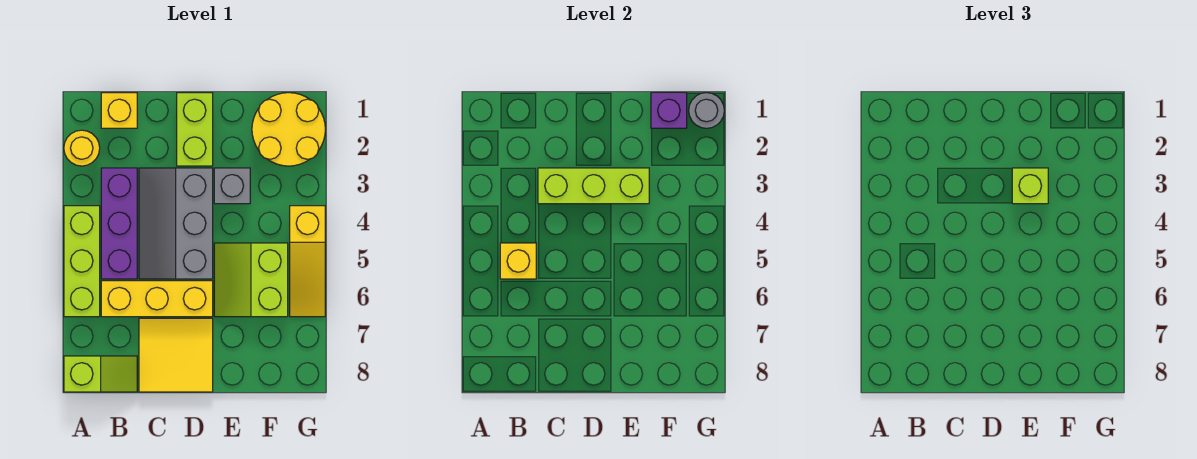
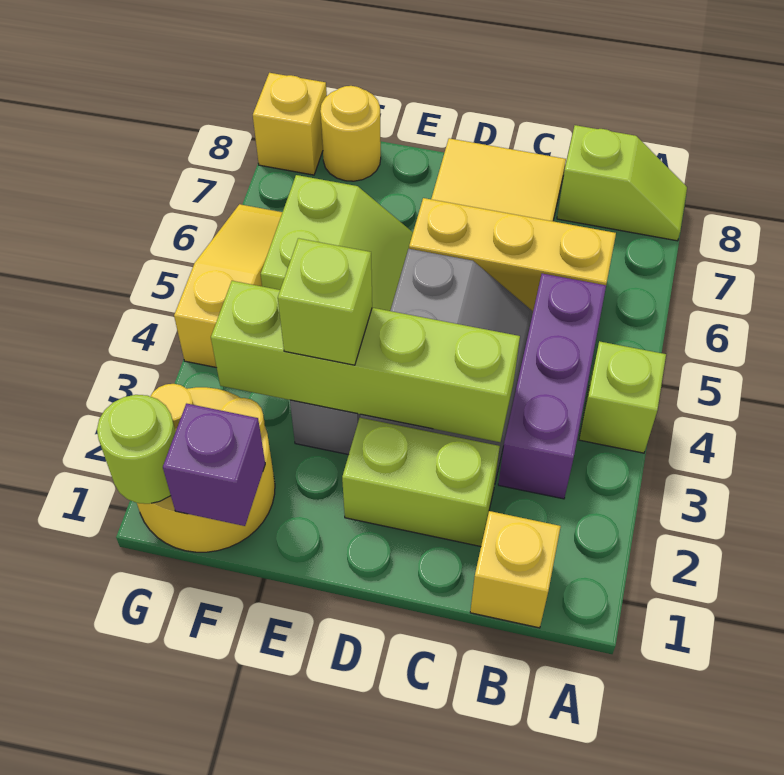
yellow round brick A2 level 1 -> yellow round brick F8 level 1
lime brick A4:A6 level 1 -> lime brick A4 level 1
lime slope A8:B8 level 1 top A -> lime slope A8:B8 level 1 top B
yellow brick B5 level 2 -> yellow brick G8 level 1
lime brick C3:E3 level 2 -> lime brick C3:F3 level 2
lime brick D1:D2 level 1 -> lime brick C2:D2 level 1
grey round brick G1 level 2 -> lime round brick G1 level 2

